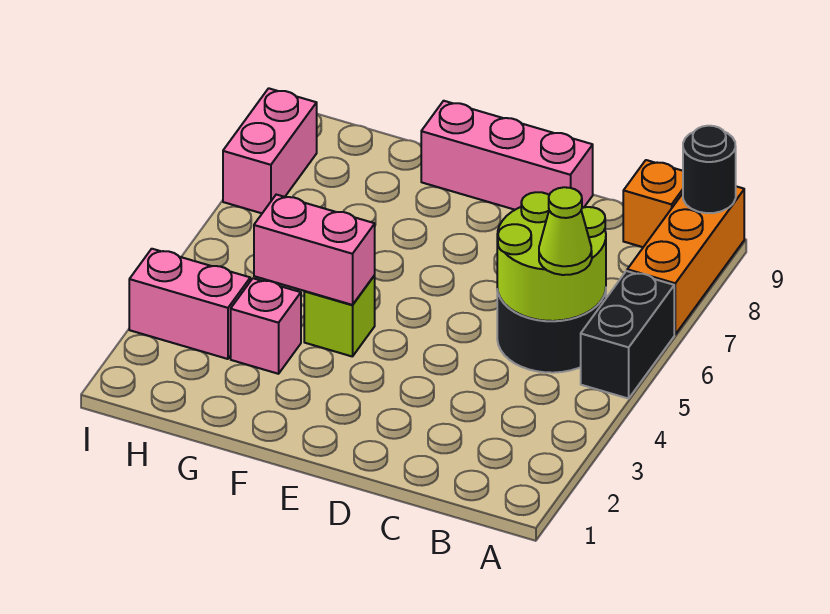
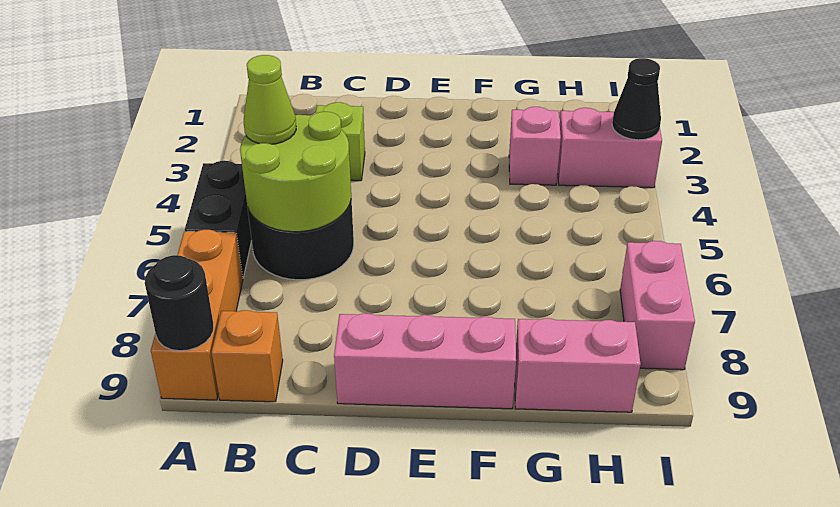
lime brick F4 level 1 -> lime brick C3 level 1
pink brick F4:G4 level 2 -> pink brick G9:H9 level 1
none -> black cone I3 level 2

